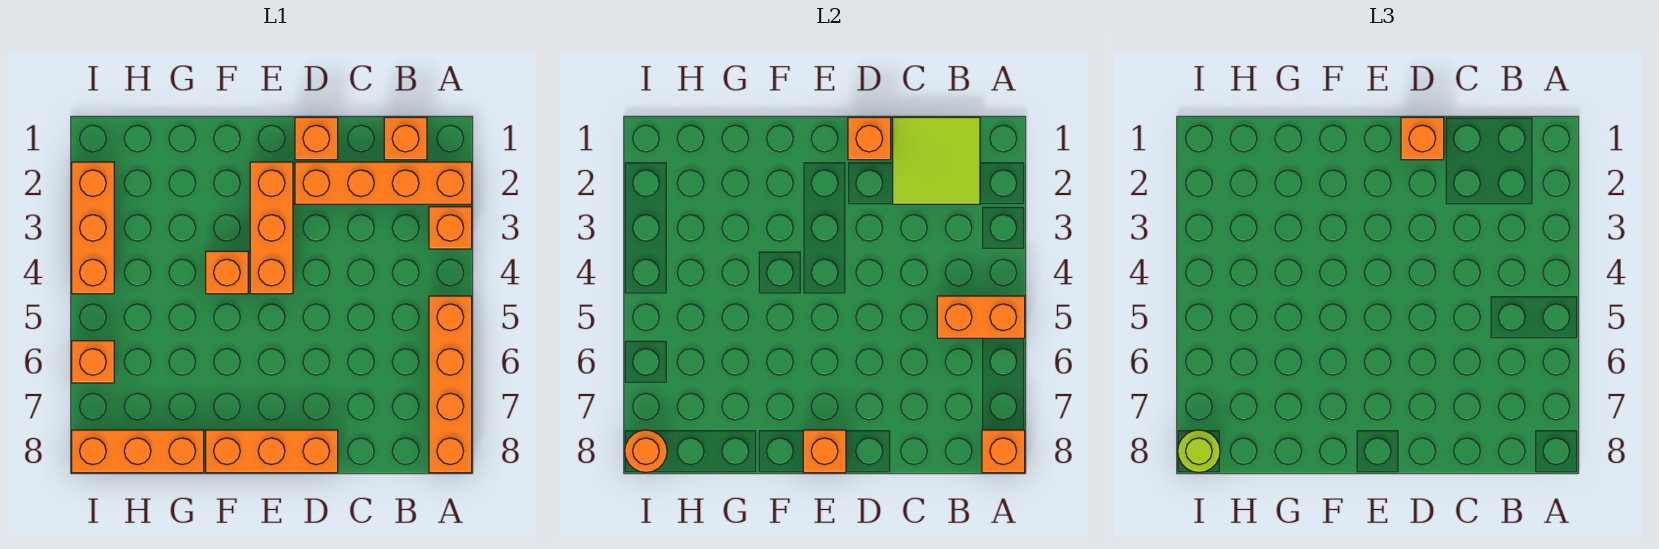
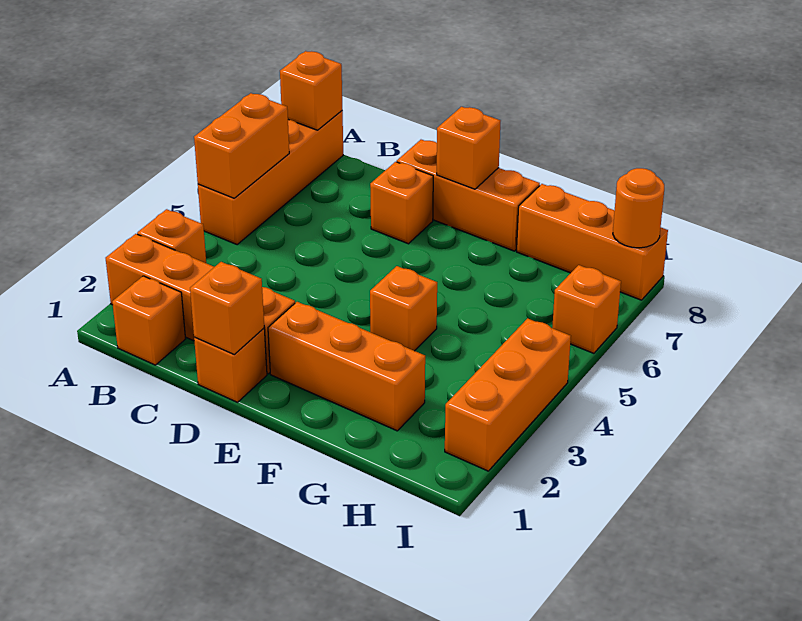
orange brick A5:B5 level 2 -> orange brick A5:A6 level 2
lime tile B1:C2 level 2 -> none
orange brick D1 level 3 -> orange brick D7 level 1
orange brick E2:E4 level 1 -> orange brick E2:G2 level 1
lime round brick I8 level 3 -> none

